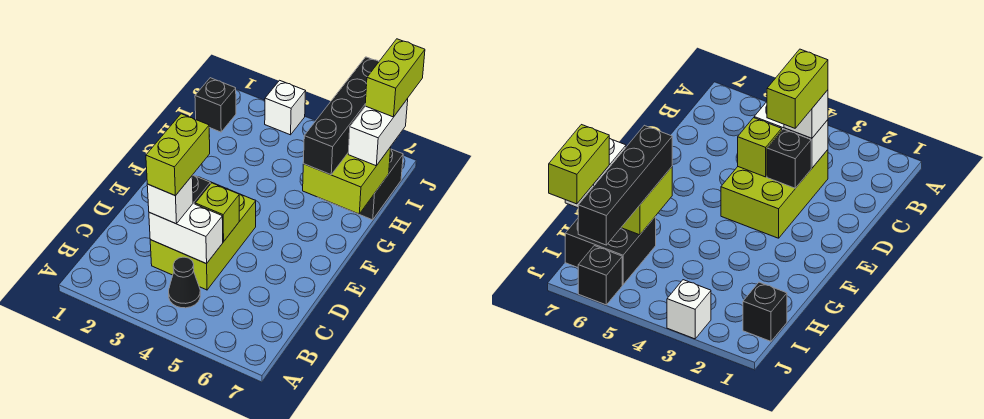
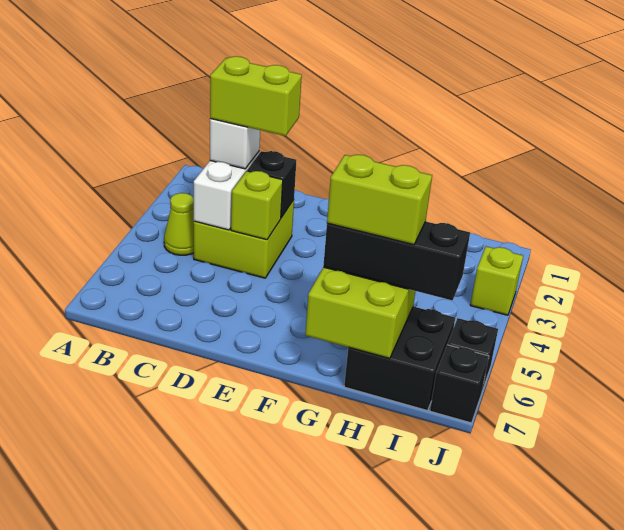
black cone B4 level 1 -> lime cone B4 level 1
lime brick C3:E4 level 1 -> lime brick C3:D4 level 1
black brick G6:J6 level 3 -> black brick G6:I6 level 3
white brick H7:I7 level 3 -> none
black brick I1 level 1 -> black brick J7 level 1
lime brick I7:J7 level 4 -> lime brick G6:H6 level 4
white brick J3 level 1 -> lime brick J3 level 1

